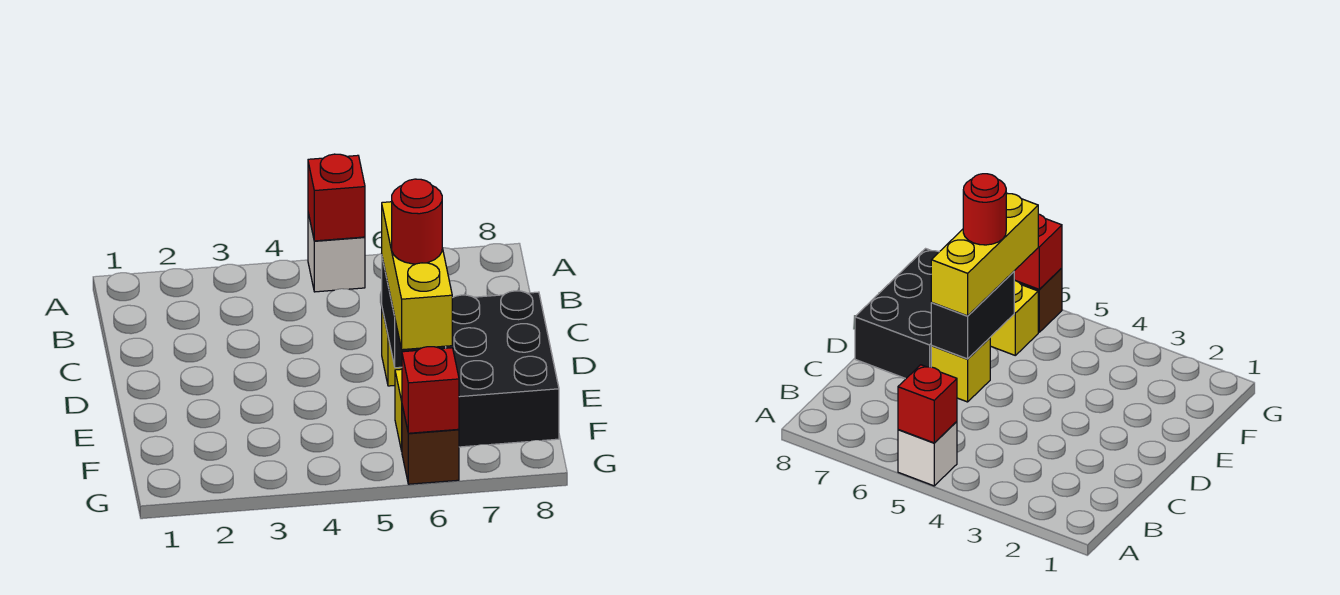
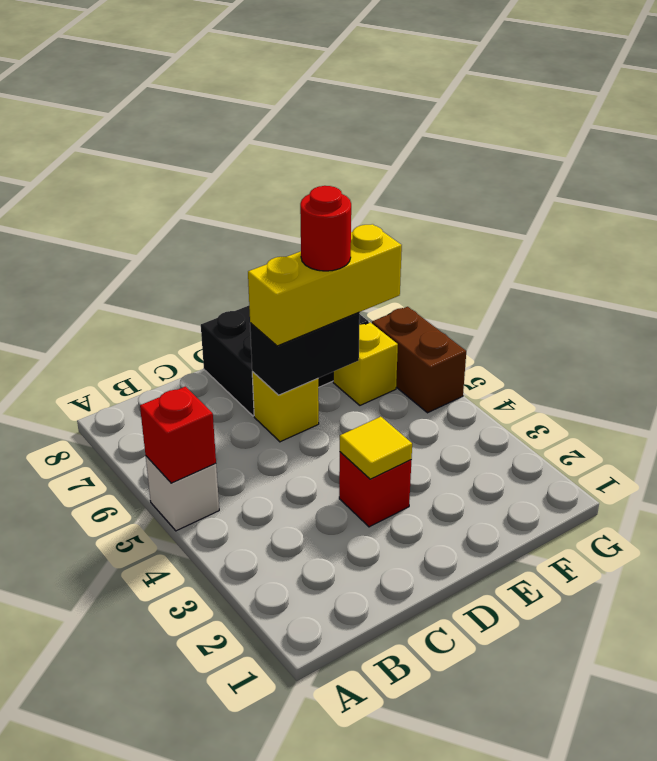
none -> yellow tile D3 level 2
brown brick G6 level 1 -> brown brick G5:G6 level 1
red brick G6 level 2 -> red brick D3 level 1

